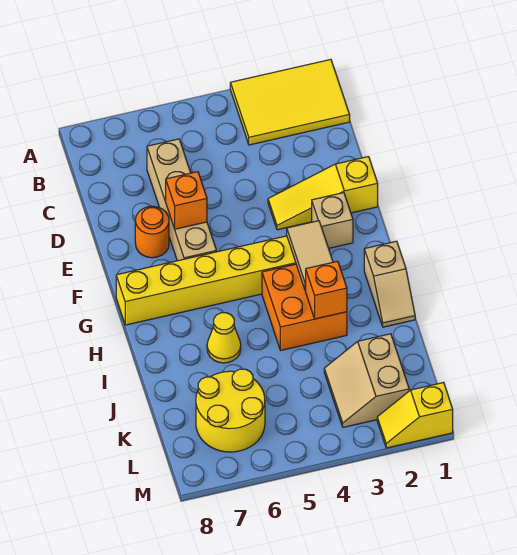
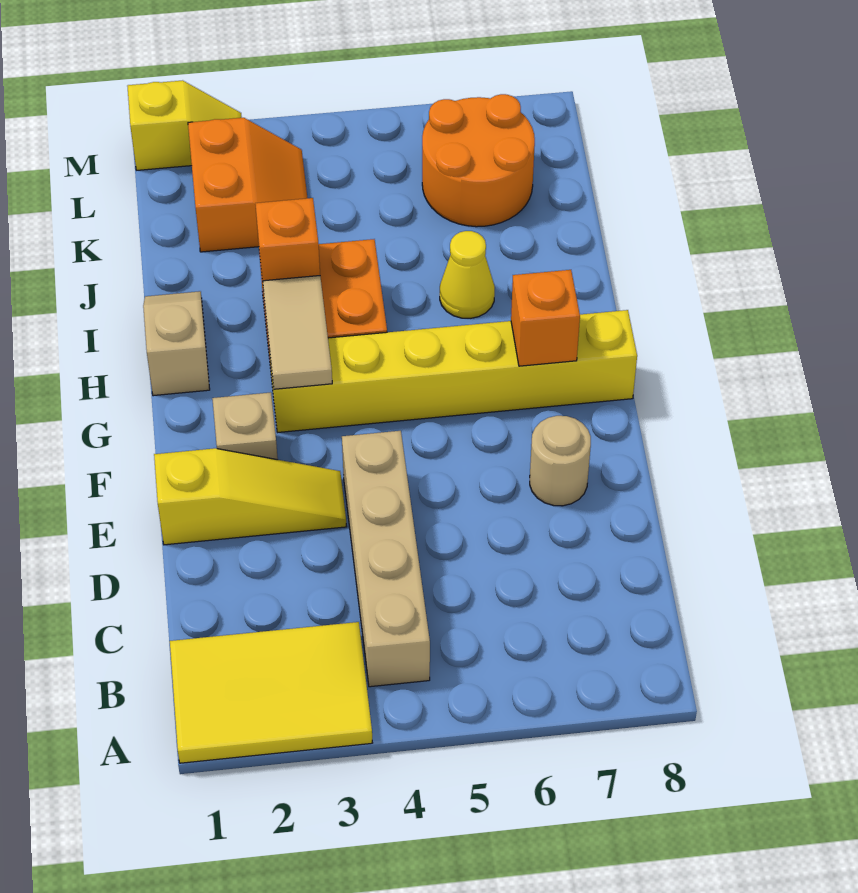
tan brick C6:F6 level 1 -> tan brick B4:E4 level 1
orange brick E6 level 2 -> orange brick G7 level 2
orange round brick E7 level 1 -> tan round brick E7 level 1
tan slope K2:L3 level 1 top 2 -> orange slope K2:L3 level 1 top 2
yellow round brick K6:L7 level 1 -> orange round brick K6:L7 level 1

